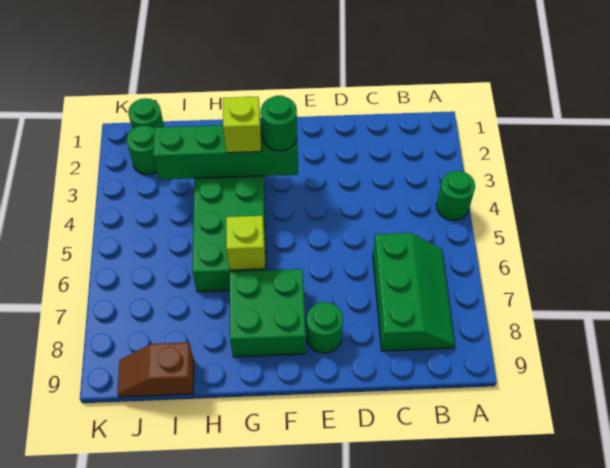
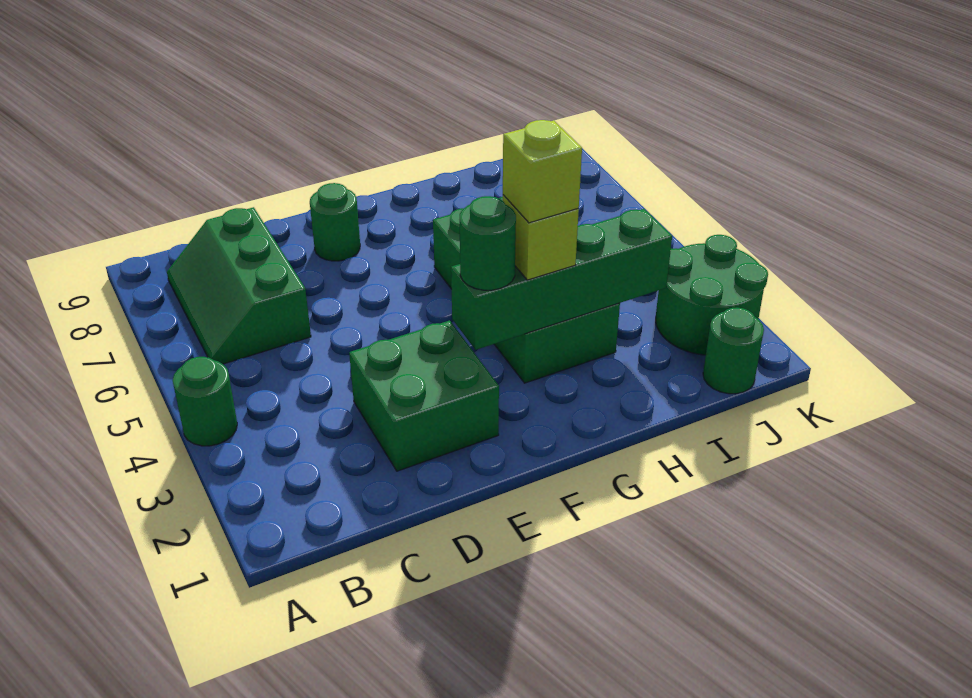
green brick F7:G8 level 1 -> green brick D2:E3 level 1
lime brick G6 level 2 -> lime brick G3 level 4
brown slope I9:J9 level 1 top I -> none
green round brick J2 level 1 -> green round brick J2:K3 level 1

